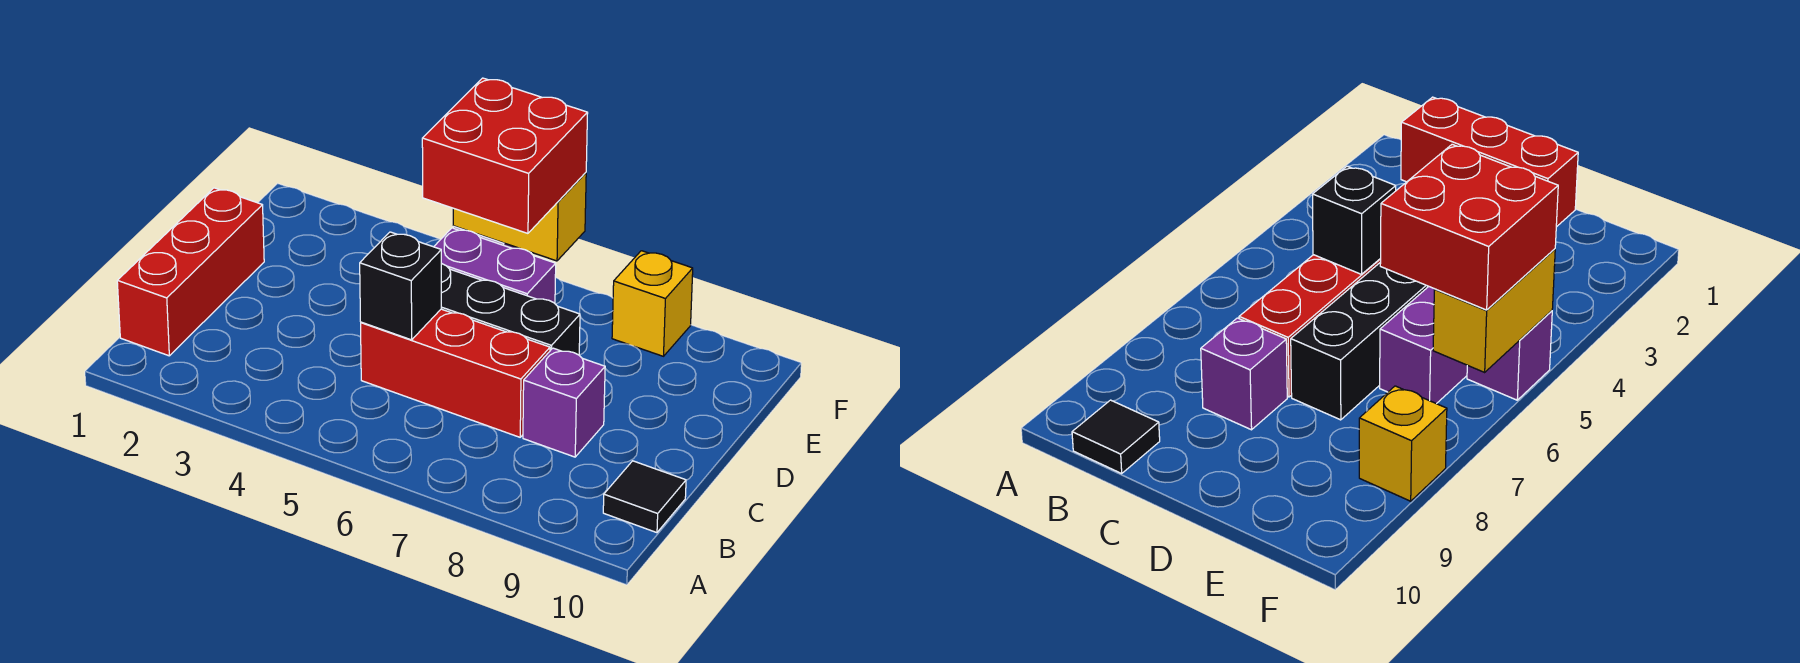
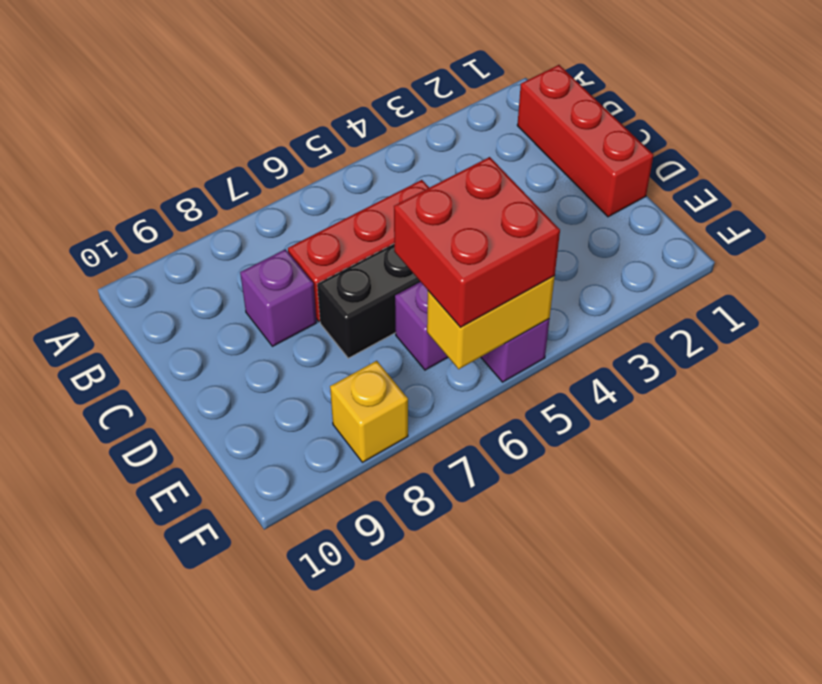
black tile B10 level 1 -> none
black brick C5 level 2 -> none

